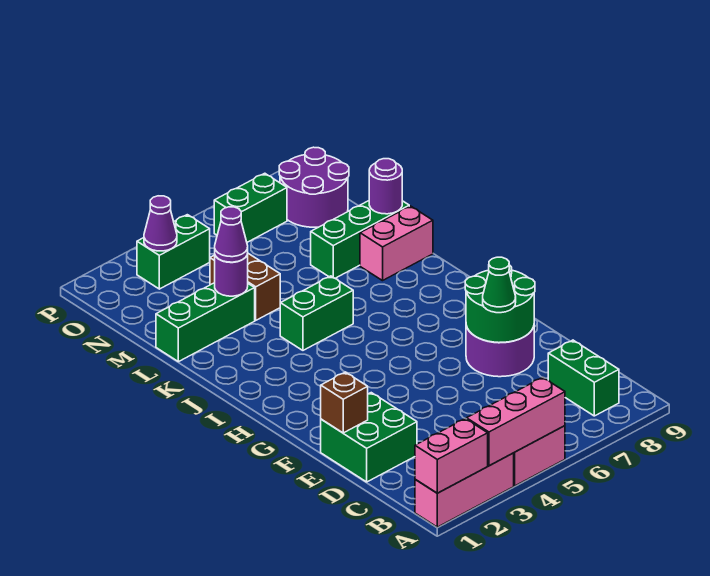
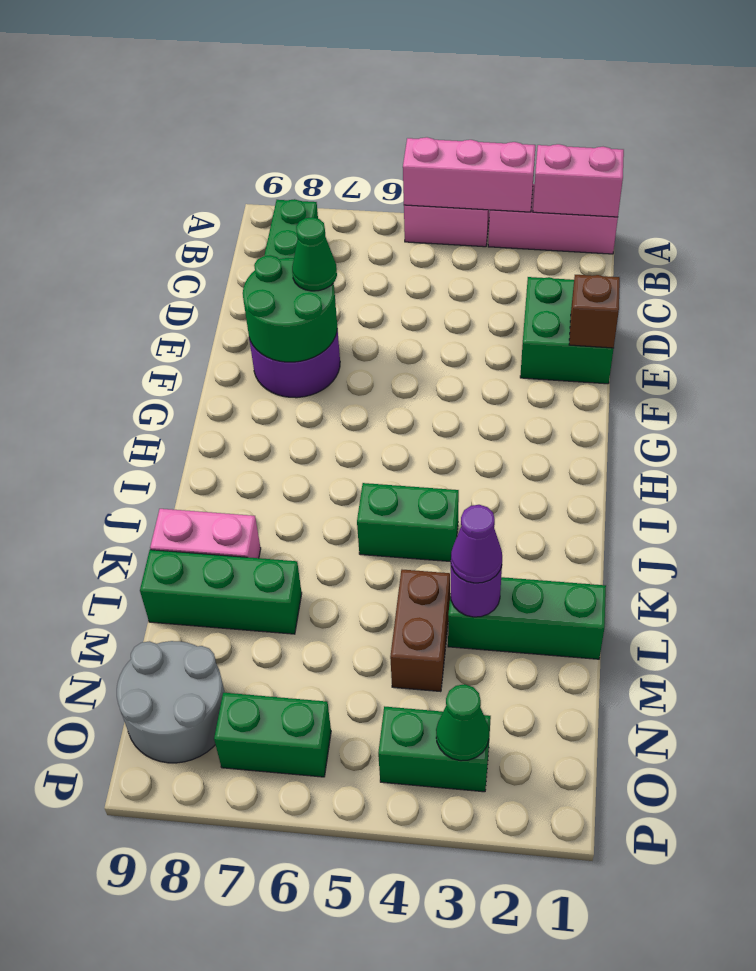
purple round brick L9 level 2 -> none
purple round brick N8:O9 level 1 -> grey round brick N8:O9 level 1
purple cone O3 level 2 -> green cone O3 level 2

